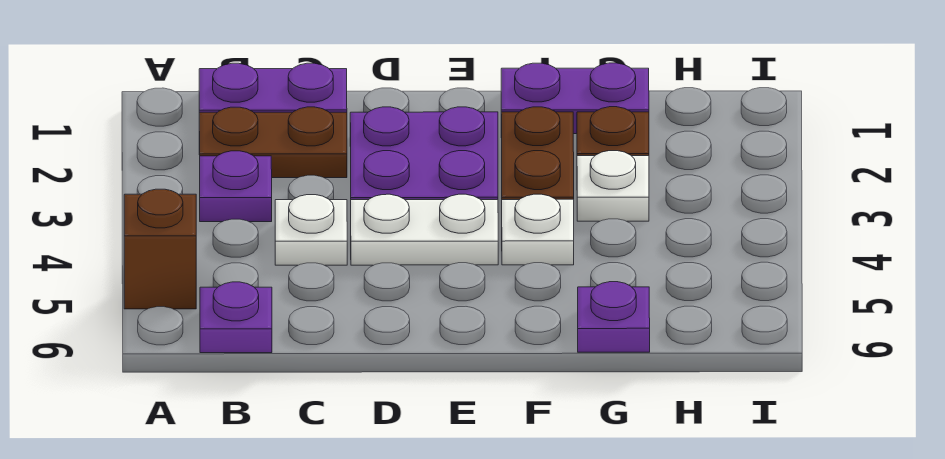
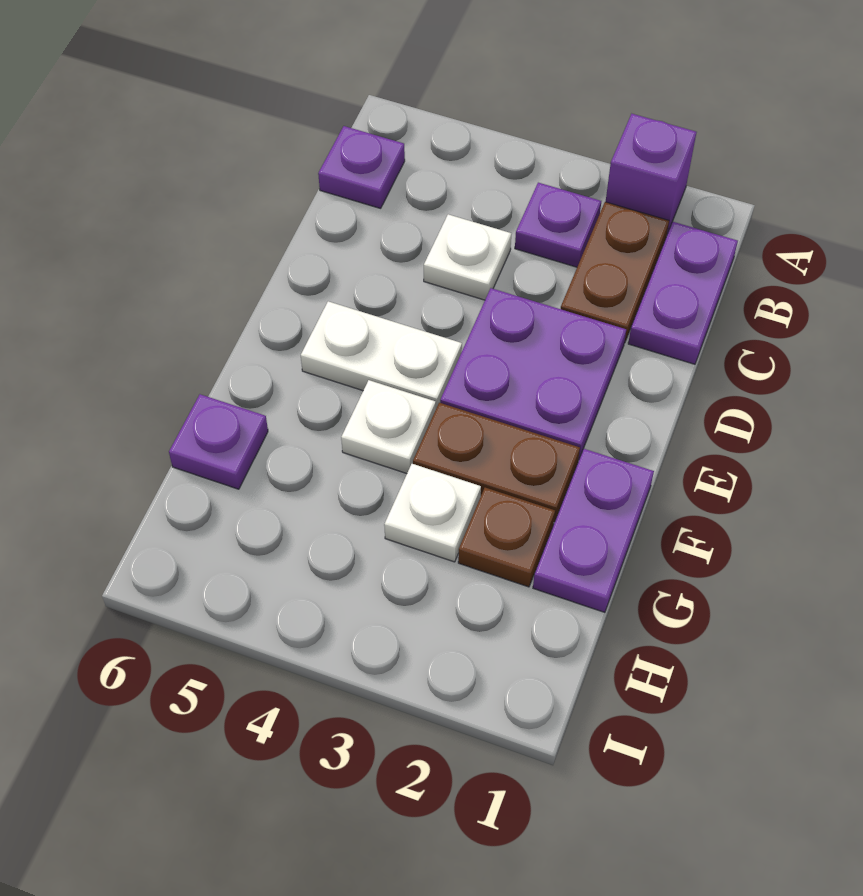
none -> purple brick A2 level 1
brown brick A5 level 1 -> none
white plate D4:E4 level 1 -> white plate E4:E5 level 1

